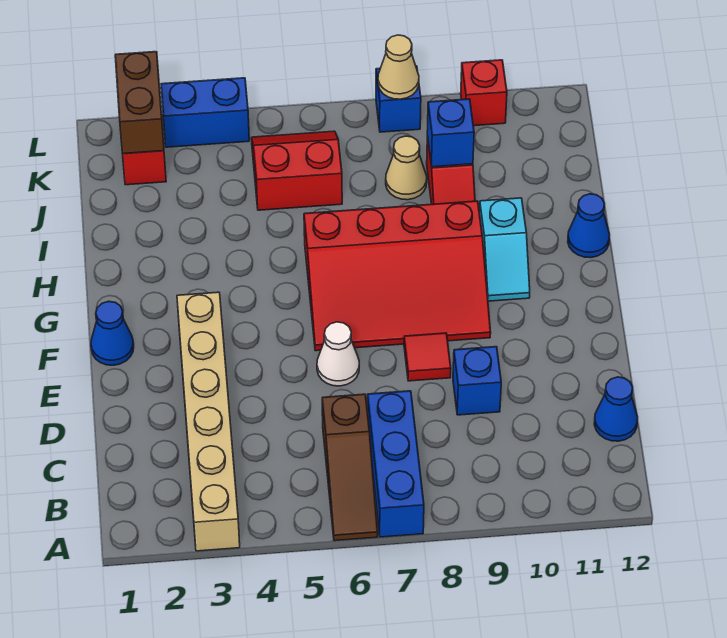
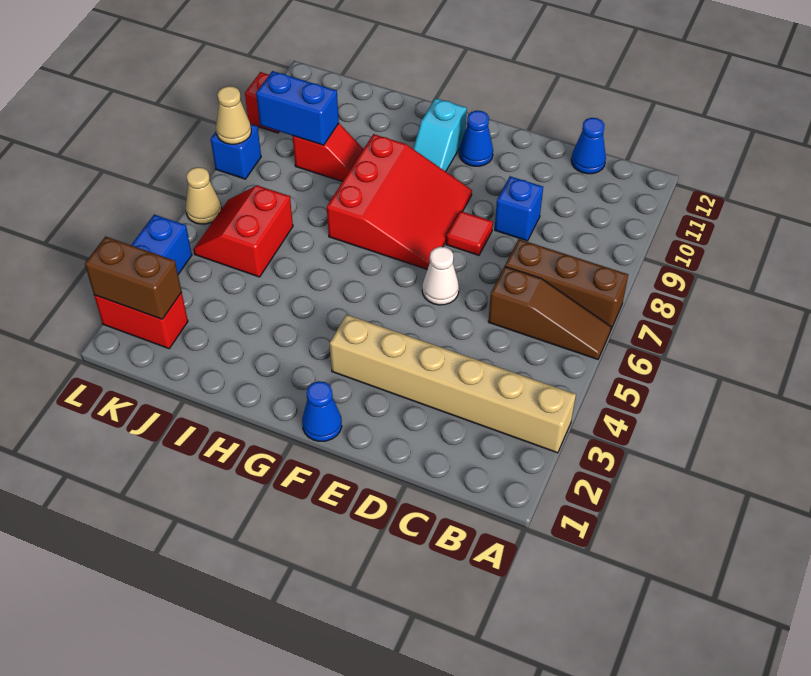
blue brick A7:C7 level 1 -> brown brick A7:C7 level 1
red slope F6:H9 level 1 top H -> red slope F7:H9 level 1 top H
cyan slope G10:H10 level 1 top H -> cyan slope G10:G11 level 1 top 11
blue cone H12 level 1 -> blue cone F11 level 1
tan cone J8 level 1 -> tan cone L6 level 1
blue brick J9 level 2 -> blue brick J9:K9 level 2

